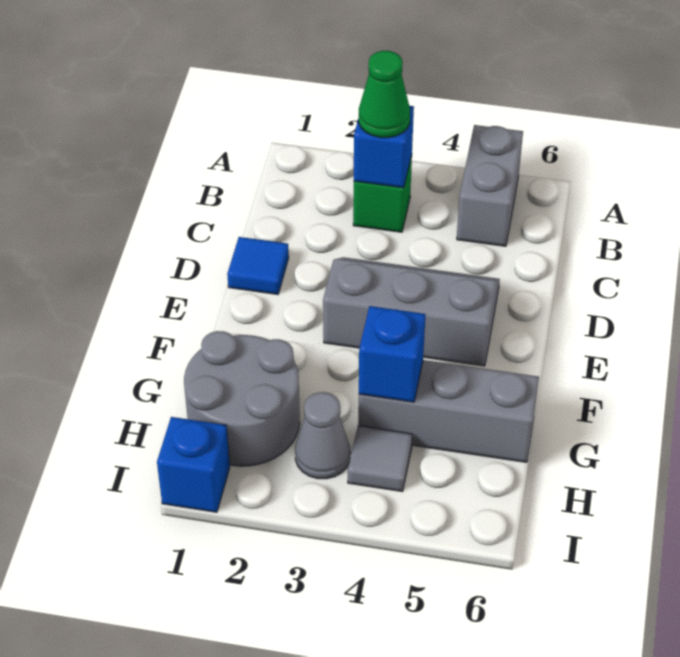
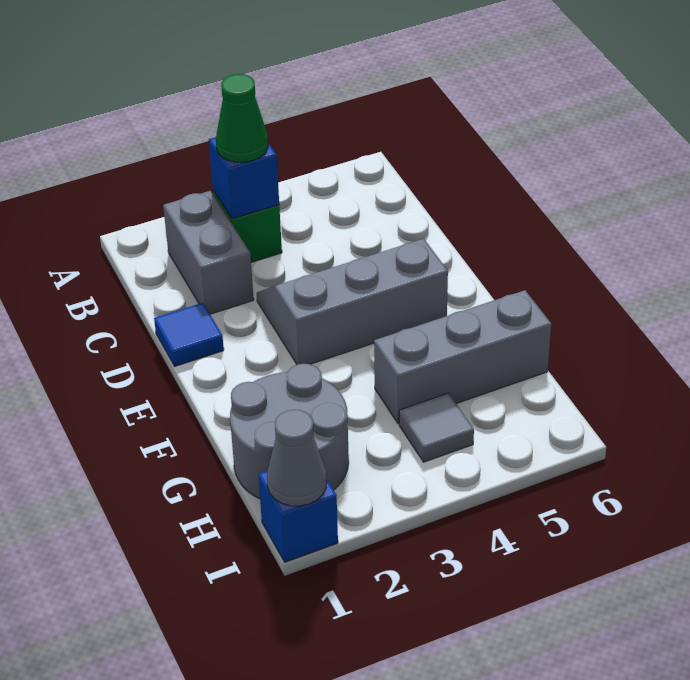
grey brick A5:B5 level 1 -> grey brick B2:C2 level 1
blue brick G4 level 2 -> none
grey cone H3 level 1 -> grey cone I1 level 2

